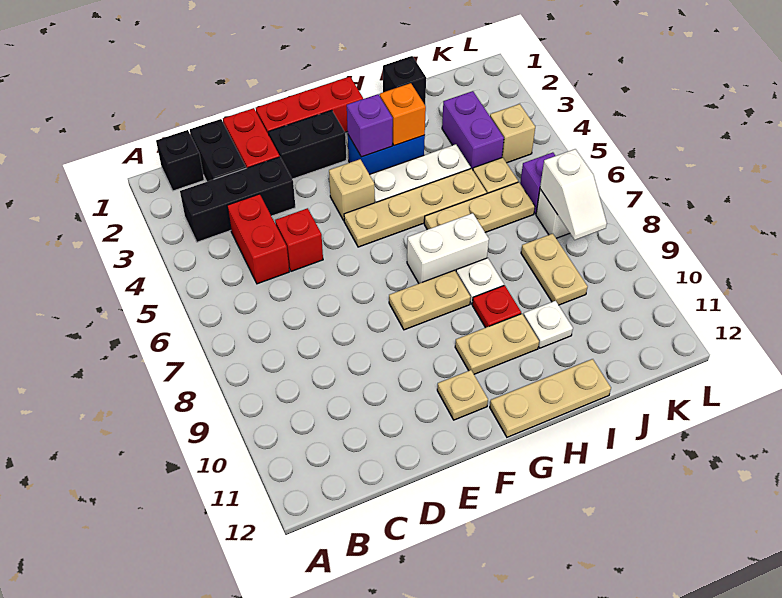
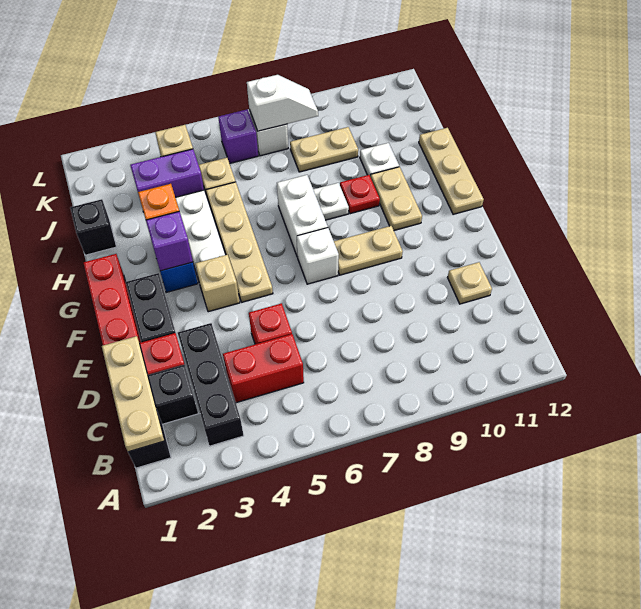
none -> white brick F7 level 1
tan plate F8:G8 level 1 -> tan plate F8:F9 level 1
tan plate F11 level 1 -> tan plate D11 level 1
tan plate H6:J6 level 1 -> tan plate B1:D1 level 2

